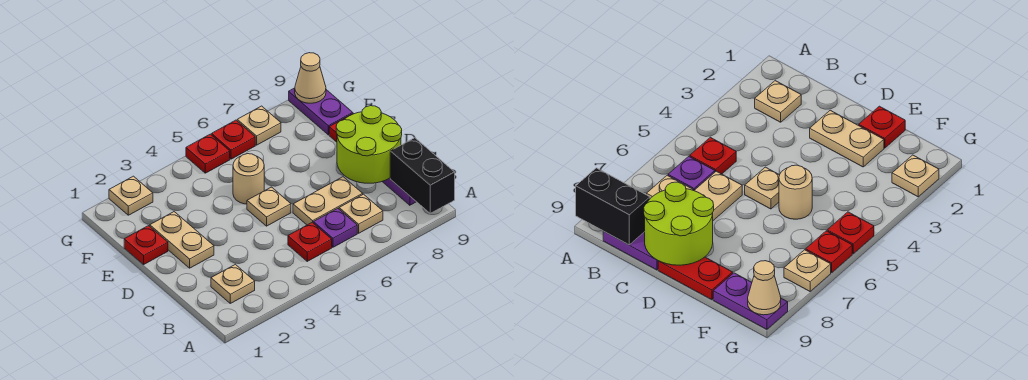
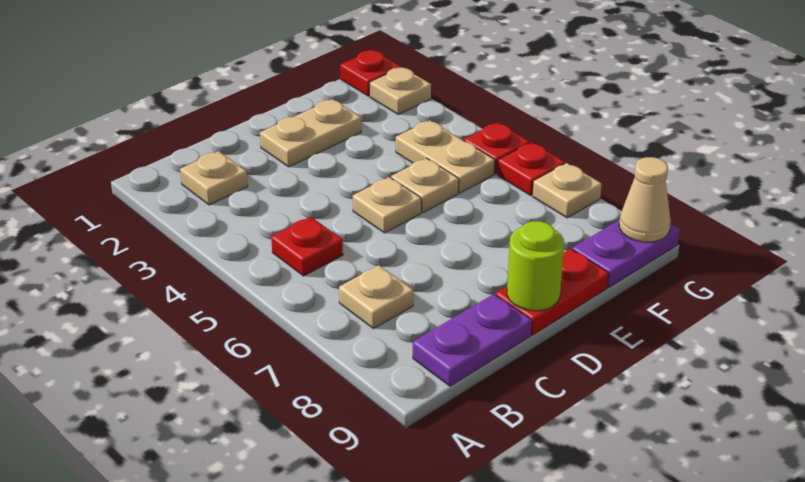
black brick A9:B9 level 2 -> none
purple plate B6 level 1 -> none
tan plate C6:C7 level 1 -> tan plate F4:F5 level 1
lime round brick C8:D9 level 2 -> lime round brick D9 level 2
red plate E1 level 1 -> red plate G1 level 1
tan round brick E5 level 1 -> tan plate E5 level 1

